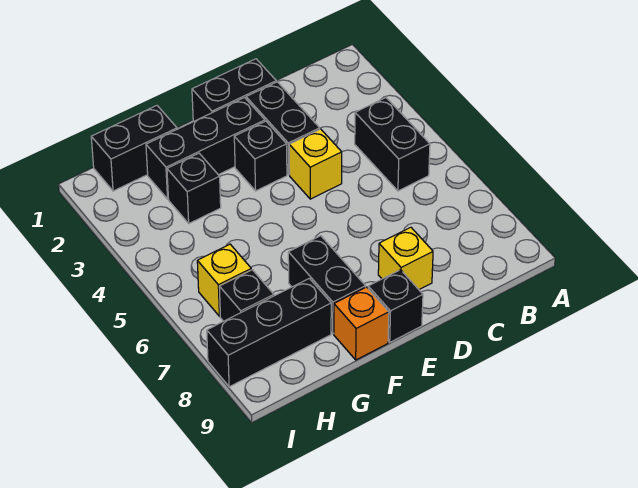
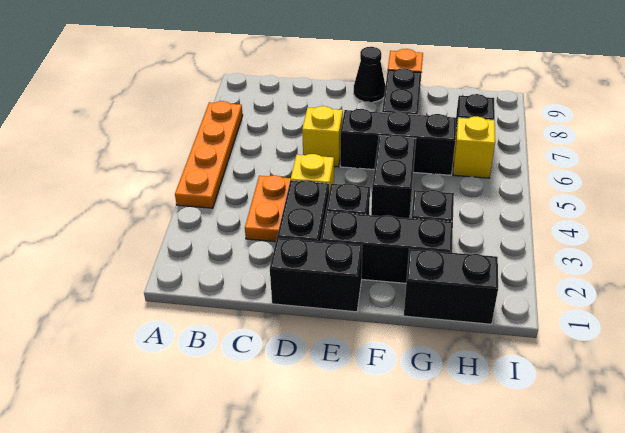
none -> orange plate A4:A7 level 1
black brick B4:B5 level 1 -> black brick F4:F5 level 1
none -> orange plate C3:C4 level 1
yellow brick D8 level 1 -> yellow brick D6 level 1
black brick E9 level 1 -> black cone E9 level 1
black brick G8:I8 level 1 -> black brick E6:G6 level 1

